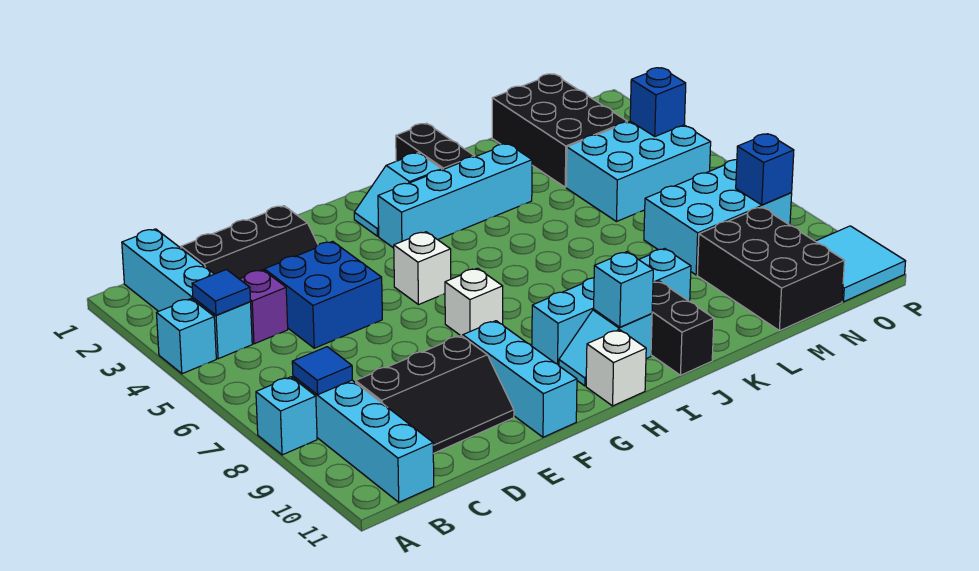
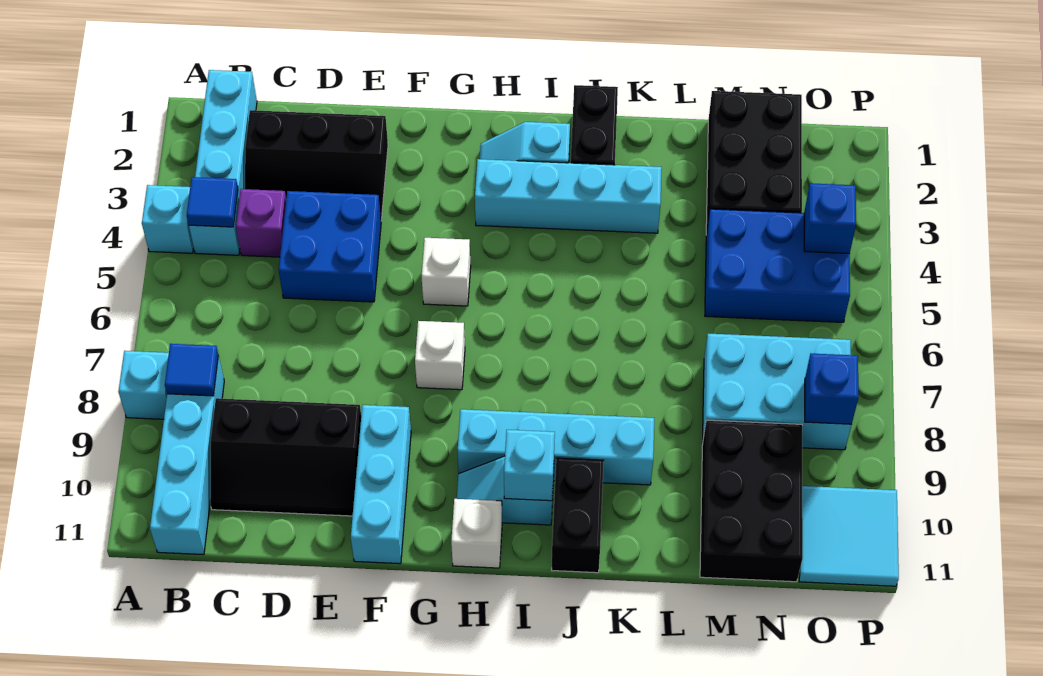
cyan brick M4:O5 level 1 -> blue brick M4:O5 level 1

